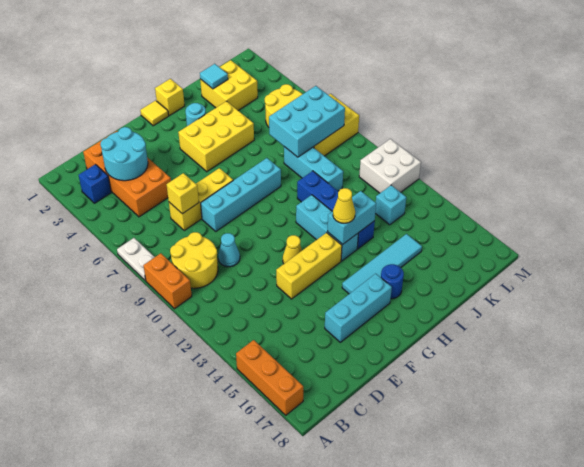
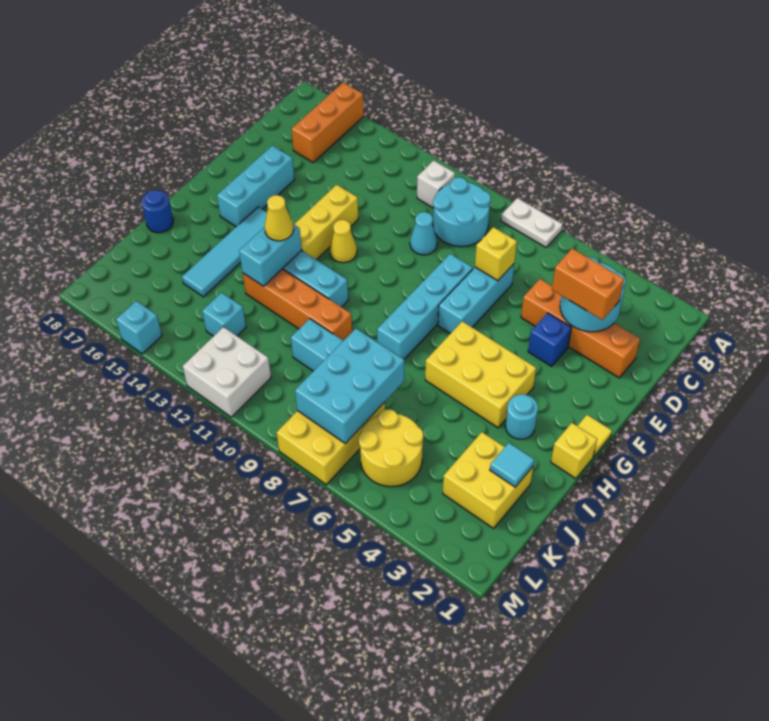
orange brick A9:A10 level 1 -> orange brick D3:D4 level 3
orange brick A15:A17 level 1 -> orange brick A16:C16 level 1
blue brick B3 level 1 -> blue brick E4 level 1
yellow round brick B9:C10 level 1 -> cyan round brick B9:C10 level 1
none -> white brick B11 level 1
orange brick C2:D5 level 1 -> orange brick D2:D5 level 1
yellow brick D7:F7 level 1 -> cyan brick D7:F7 level 1
yellow brick G4:I5 level 1 -> yellow brick G4:H6 level 1
blue round brick H16 level 1 -> blue round brick I18 level 1
blue brick I10:I13 level 1 -> orange brick I10:I13 level 1
none -> cyan brick M15 level 1

